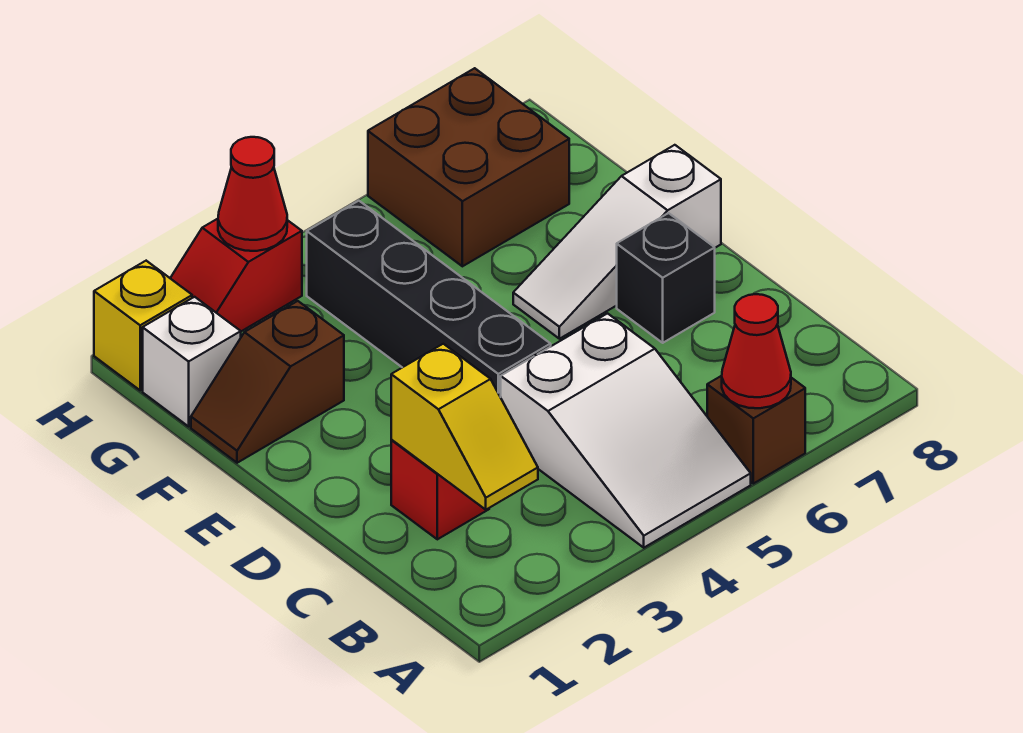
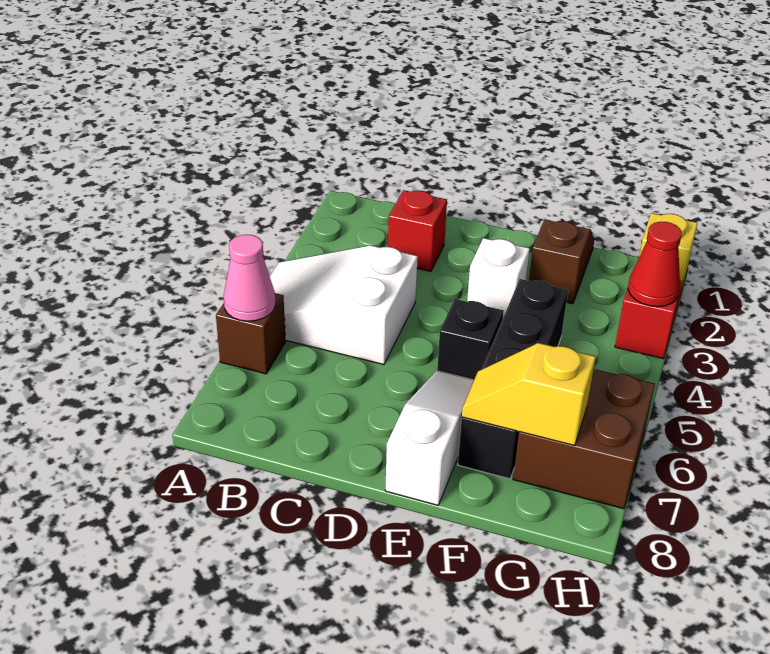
red cone A6 level 2 -> pink cone A6 level 2
yellow slope B2:C2 level 2 top C -> yellow slope F7:G7 level 2 top G
black brick D4:G4 level 1 -> black brick F4:F7 level 1
black brick D7 level 1 -> black brick E5 level 1
white brick G1 level 1 -> white brick E3 level 1

